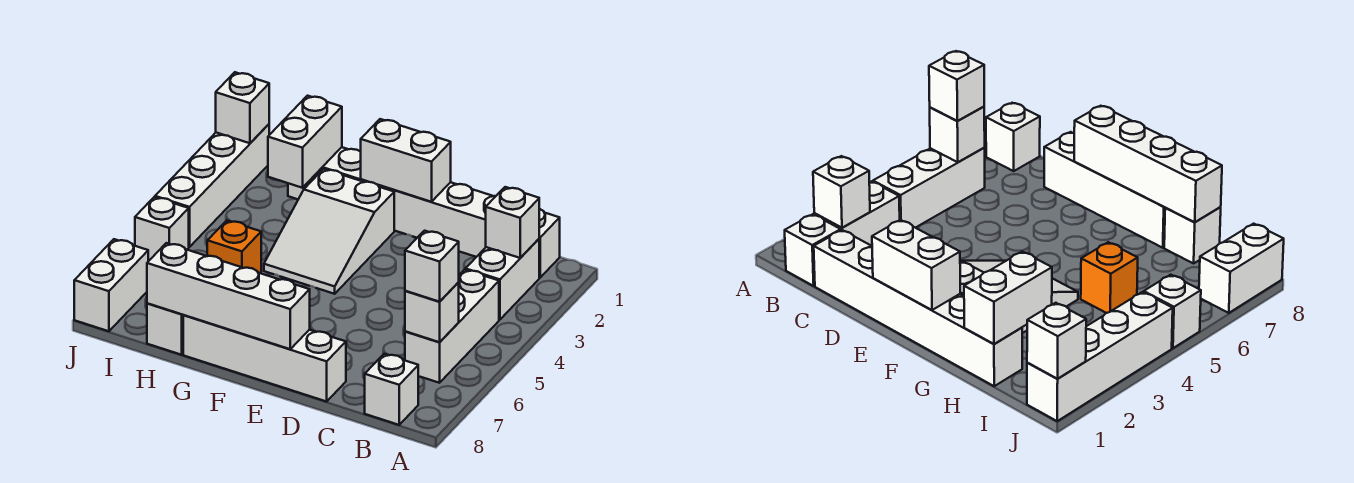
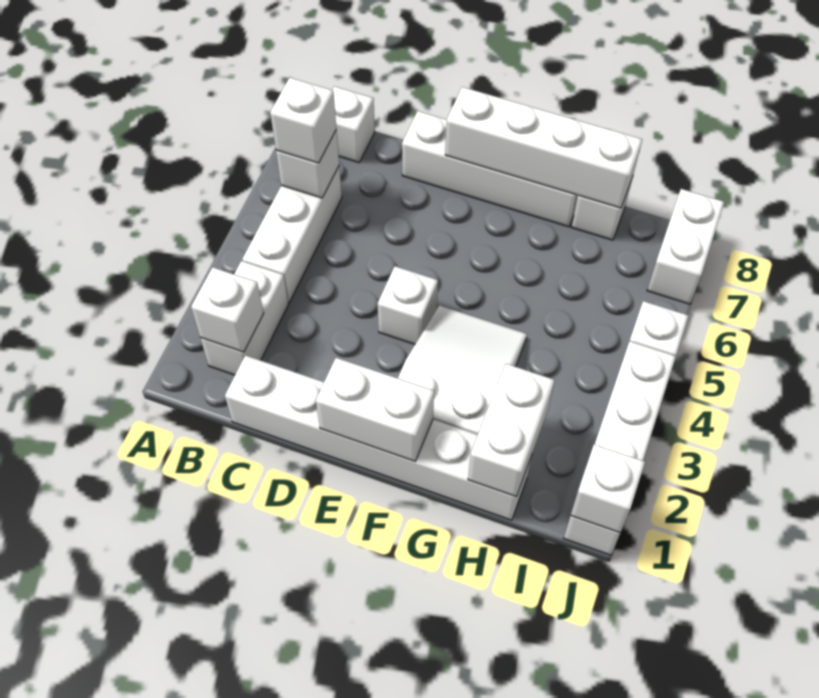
white brick B1 level 1 -> white brick E4 level 1
orange brick H5 level 1 -> none

